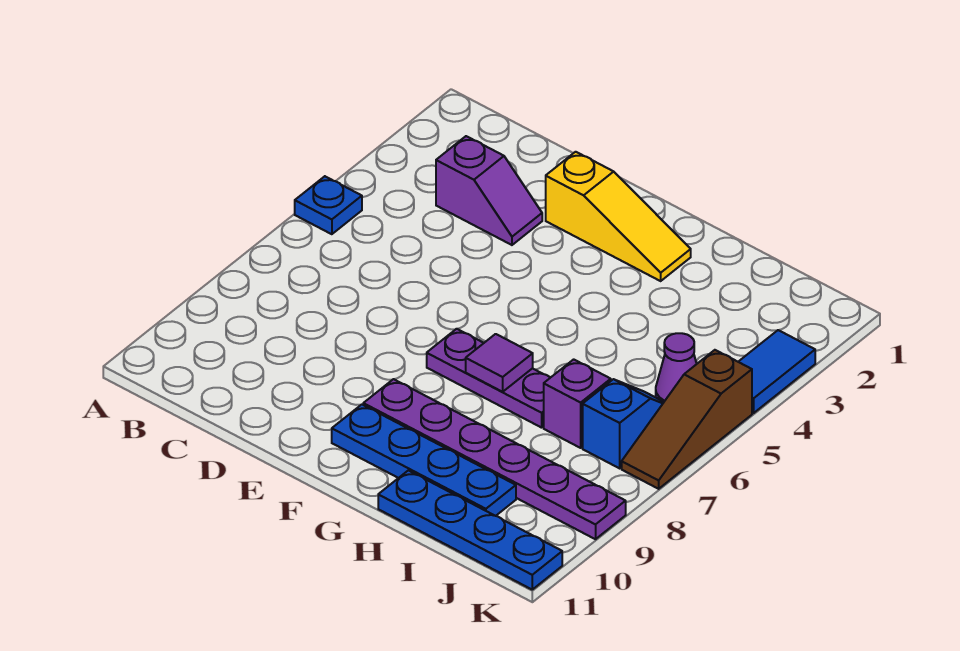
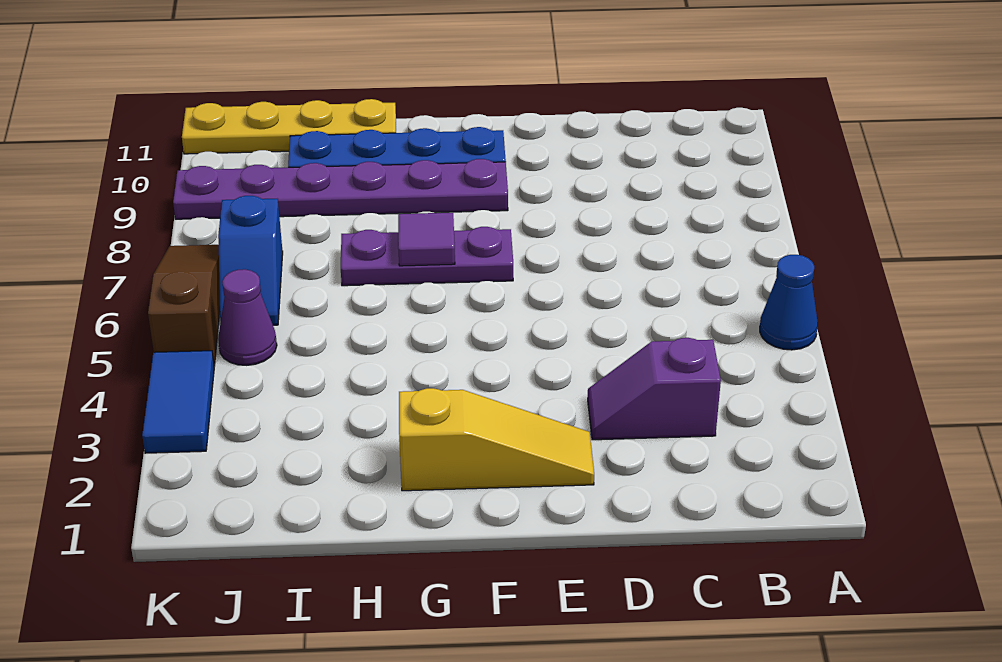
blue plate A5 level 1 -> blue cone A5 level 1
yellow slope E2:G2 level 1 top E -> yellow slope E2:G2 level 1 top G
blue plate H11:K11 level 1 -> yellow plate H11:K11 level 1
purple brick I7 level 1 -> none

